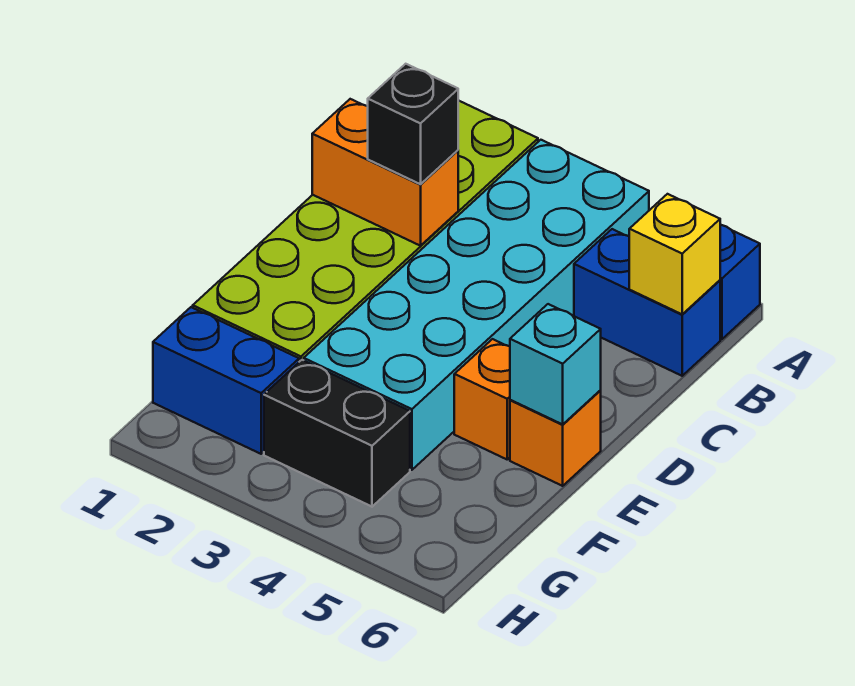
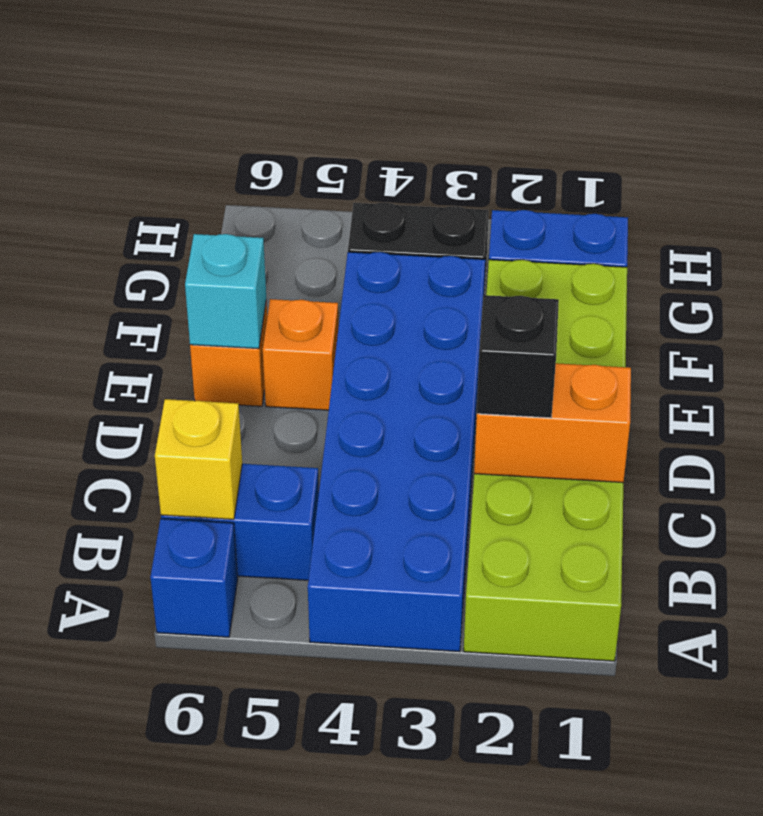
cyan brick A3:F4 level 1 -> blue brick A3:F4 level 1

